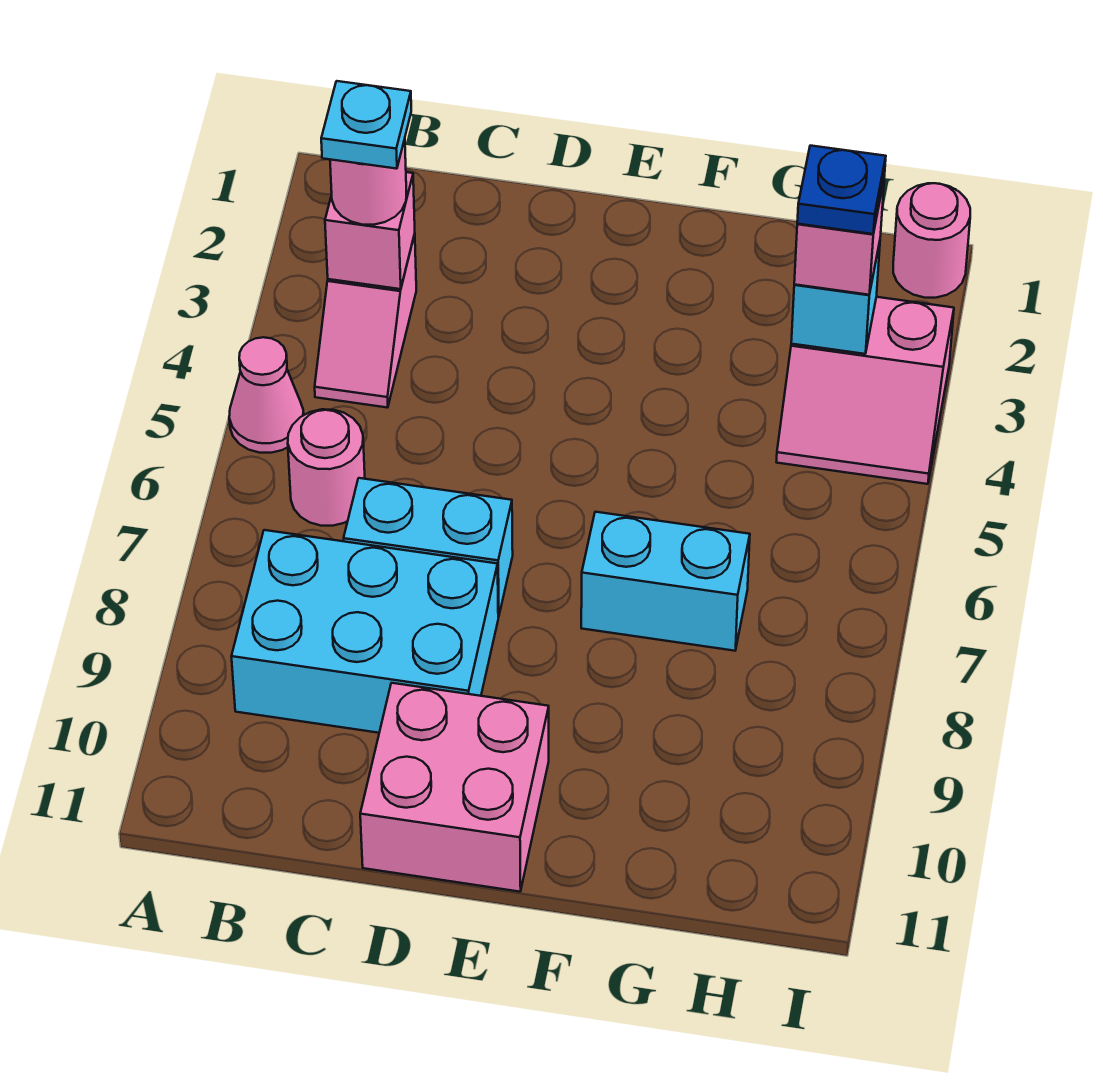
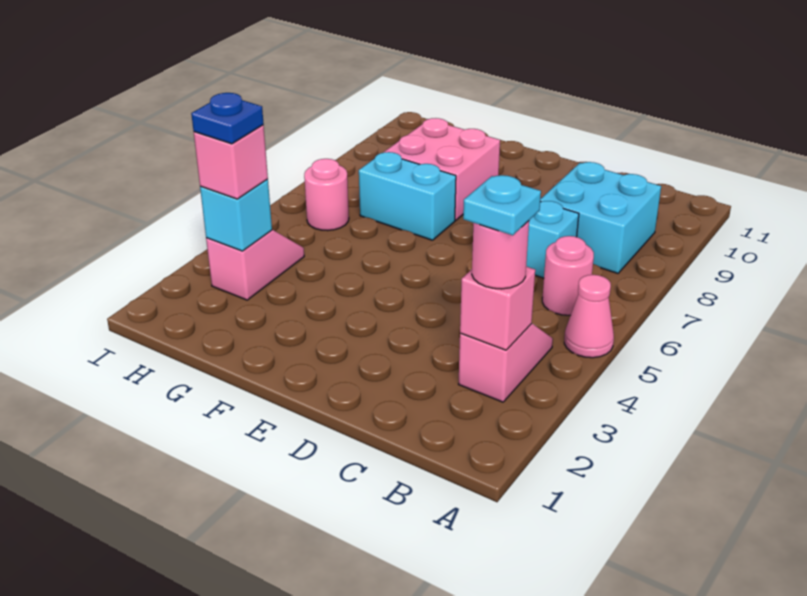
cyan brick B8:D9 level 1 -> cyan brick B8:C9 level 1
pink brick D10:E11 level 1 -> pink brick F8:G9 level 1
pink slope H3:I4 level 1 top 3 -> pink slope H3:H4 level 1 top 3
pink round brick I1 level 1 -> pink round brick H6 level 1

